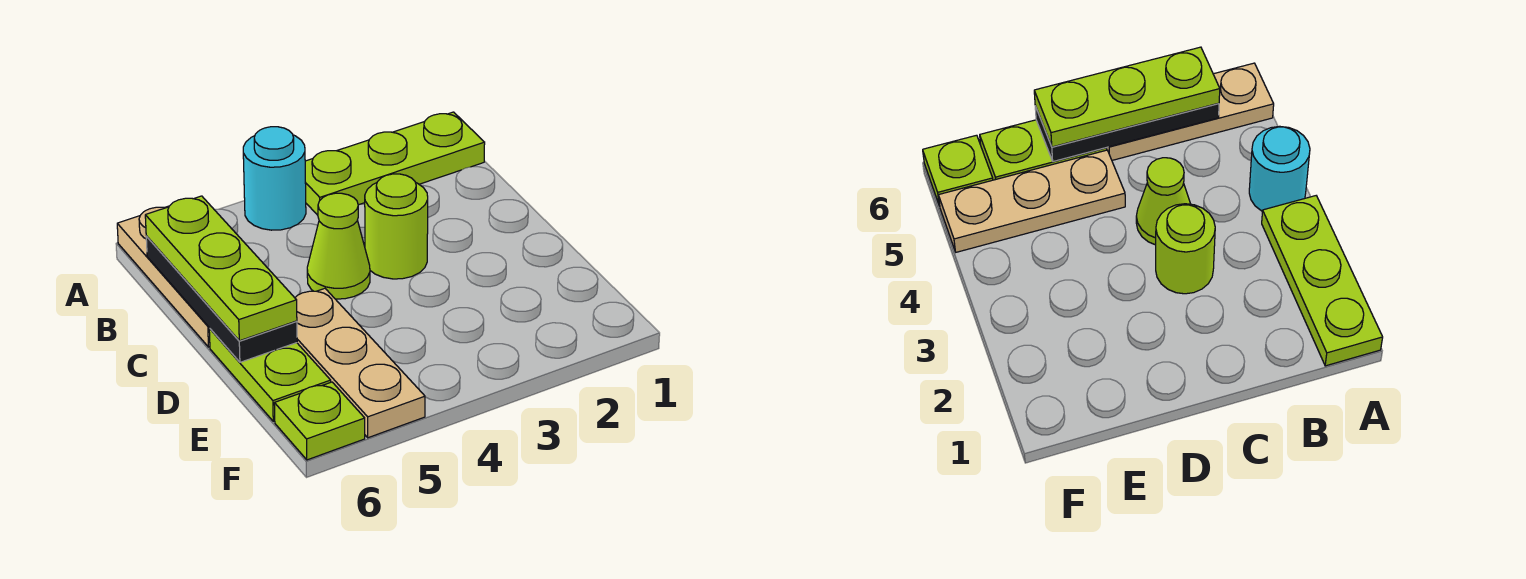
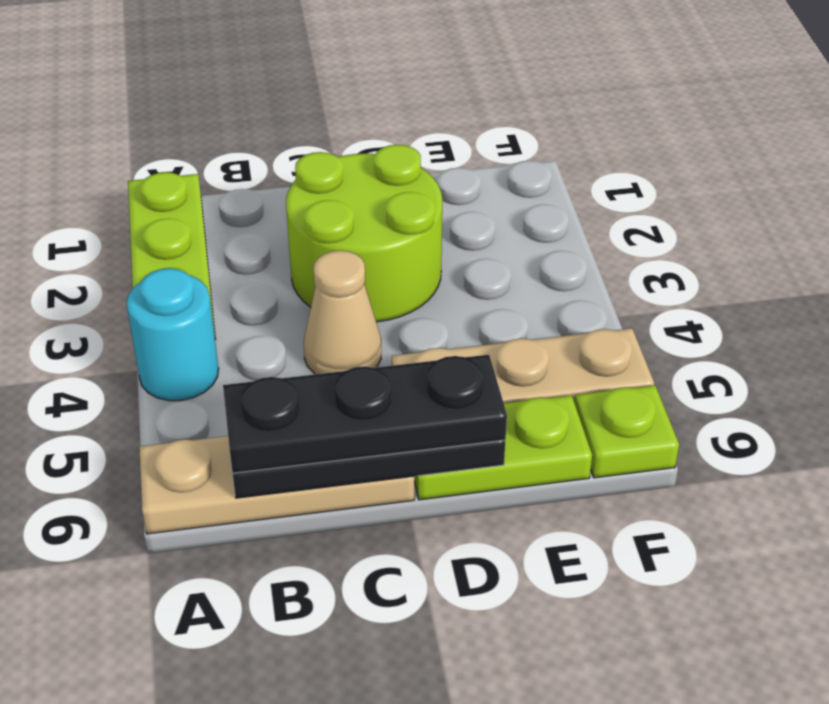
lime plate B6:D6 level 3 -> black plate B6:D6 level 3
lime round brick C3 level 1 -> lime round brick C2:D3 level 1
lime cone C4 level 1 -> tan cone C4 level 1

